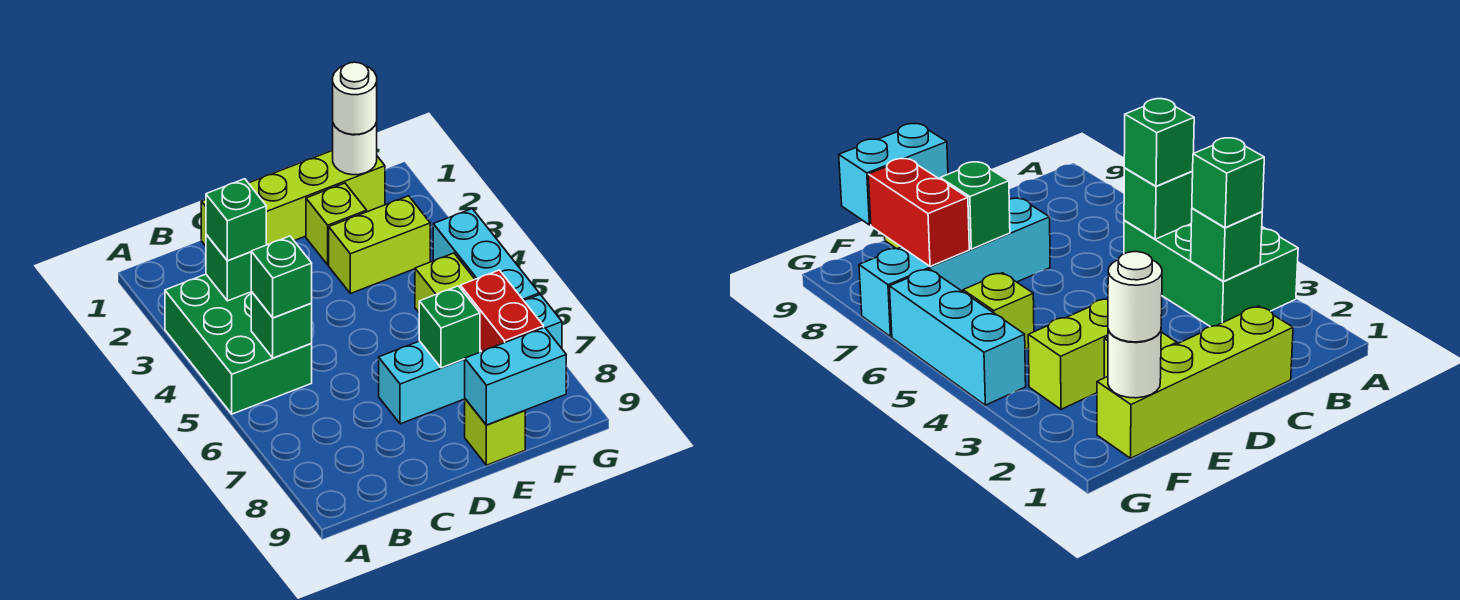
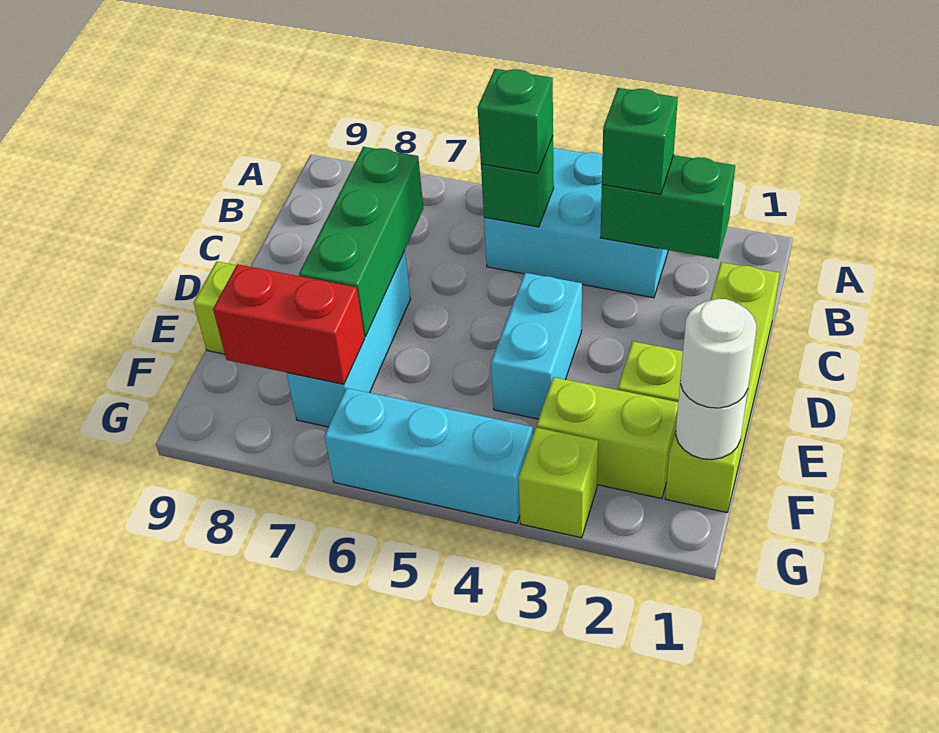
green brick A3:B5 level 1 -> cyan brick A3:B5 level 1
green brick B3 level 2 -> green brick B2:B3 level 2
cyan brick D7:G7 level 1 -> cyan brick D7:F7 level 1
lime brick E3:F3 level 1 -> lime brick F2:F3 level 1
green brick E7 level 2 -> green brick C7:E7 level 2
cyan brick E9:F9 level 2 -> cyan brick D4:E4 level 1
lime brick F5 level 1 -> lime brick G3 level 1

